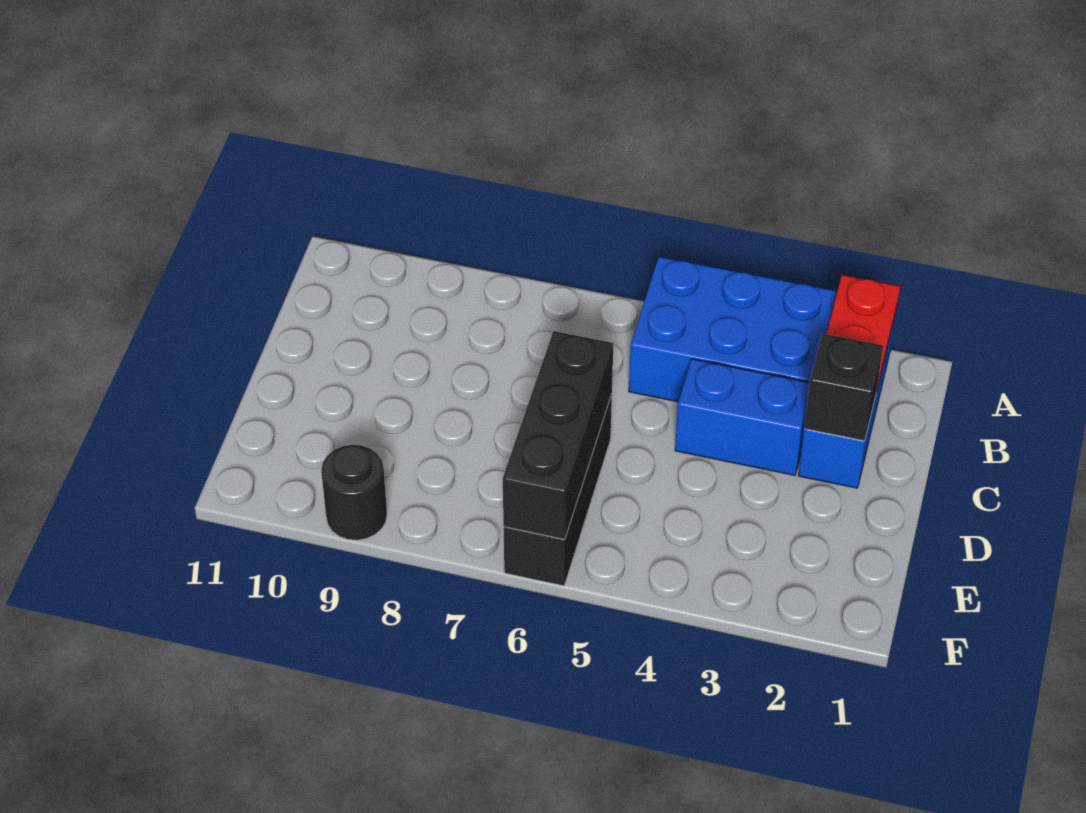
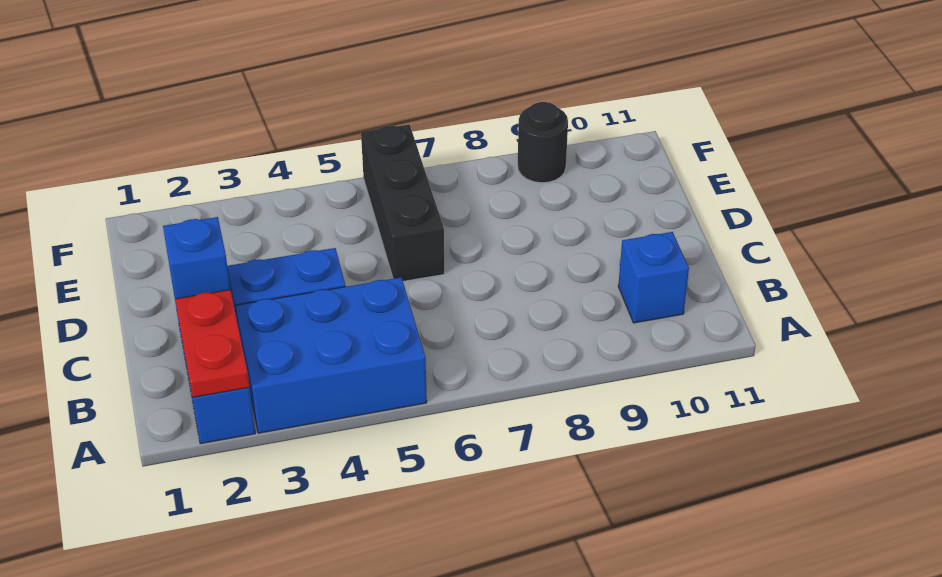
none -> blue brick B10 level 1
black brick C2 level 2 -> blue brick C2 level 2
black brick D6:F6 level 2 -> none

